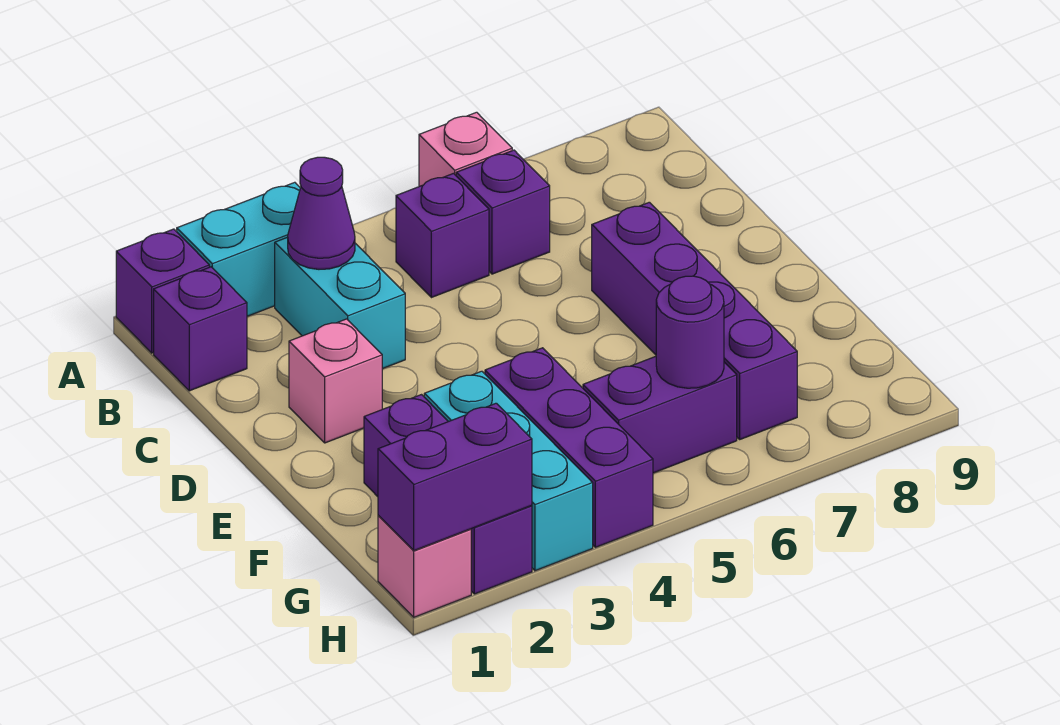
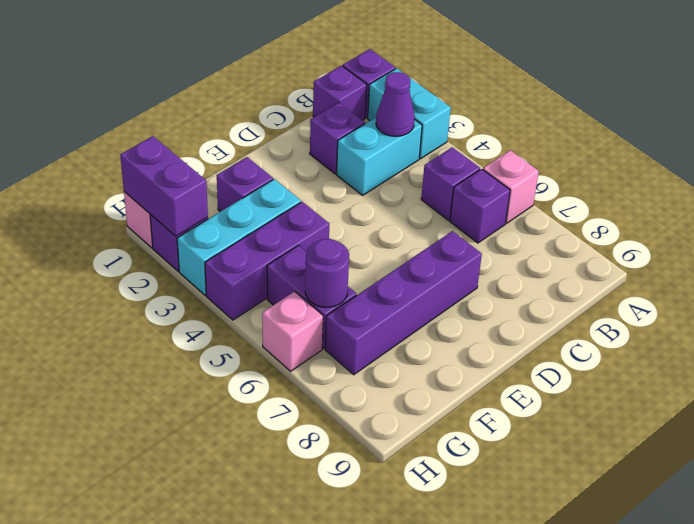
none -> purple brick C2 level 1
pink brick D2 level 1 -> pink brick H6 level 1

